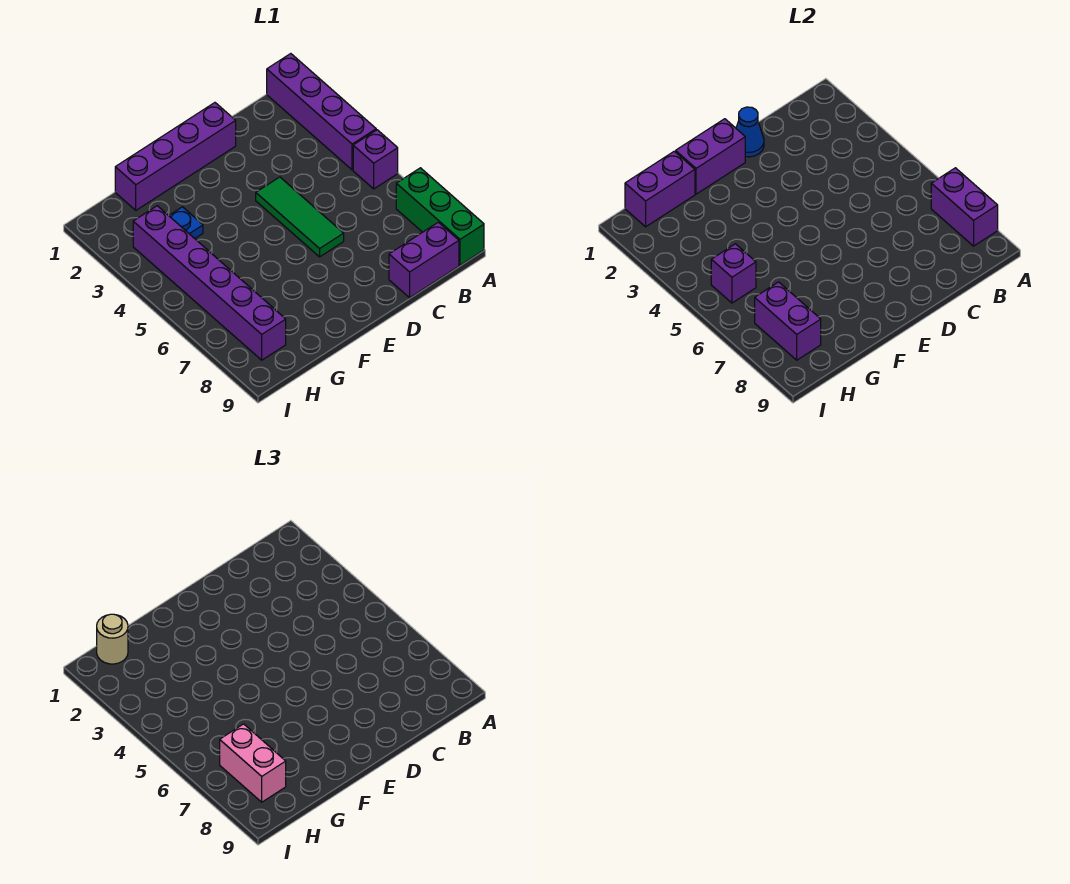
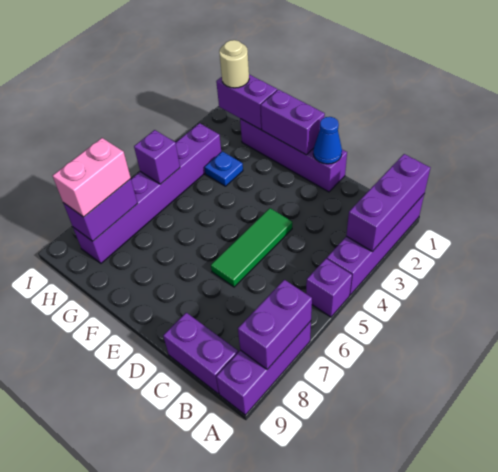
none -> purple brick A1:A3 level 2
green brick A7:A9 level 1 -> purple brick A7:A9 level 1

